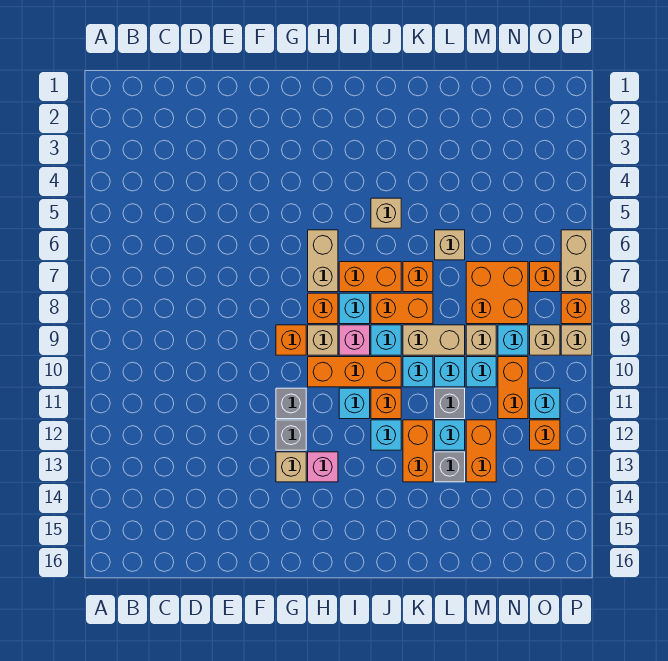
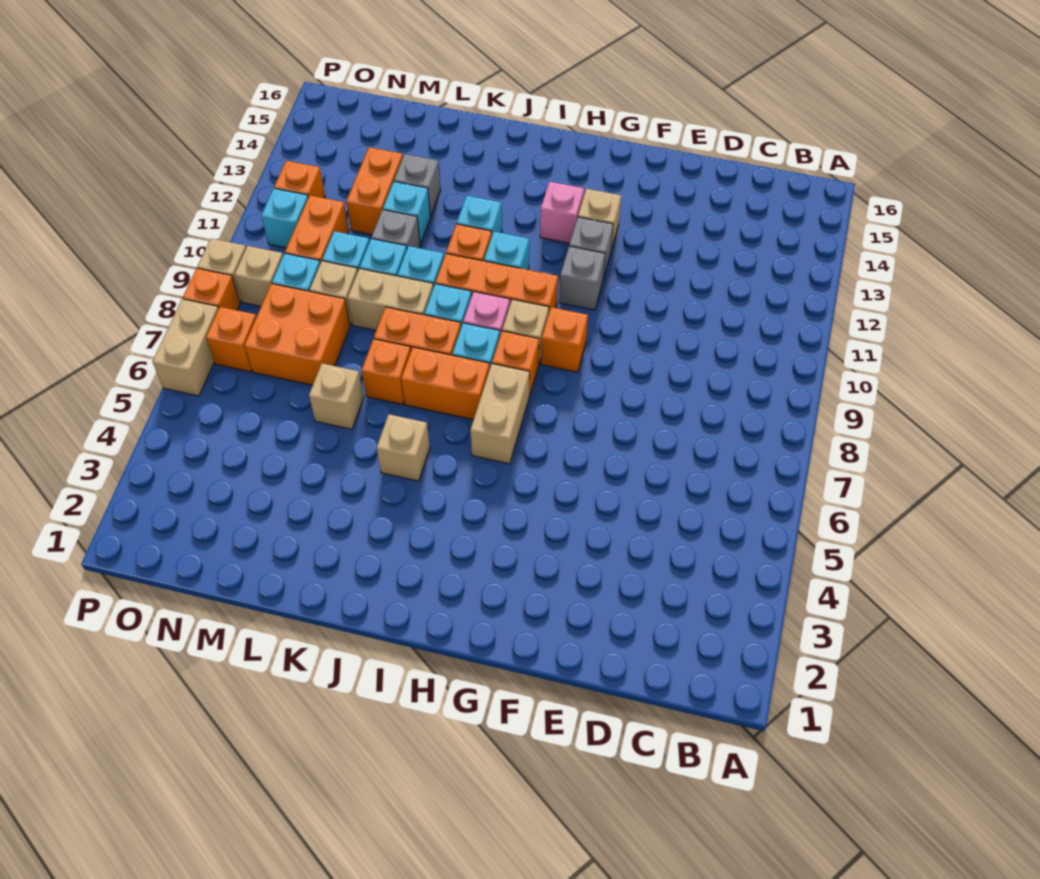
orange brick K12:K13 level 1 -> none

